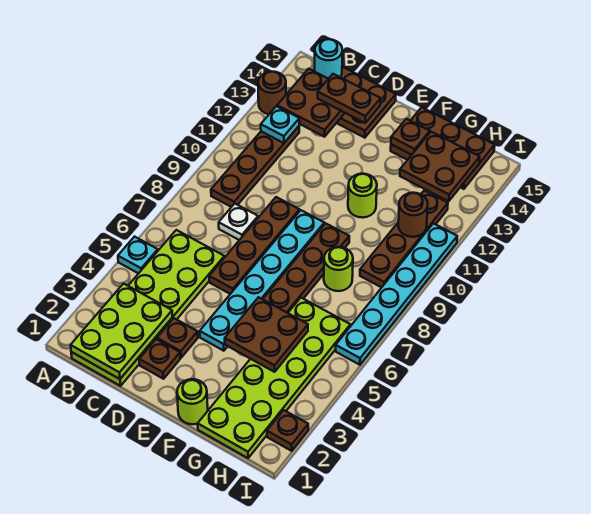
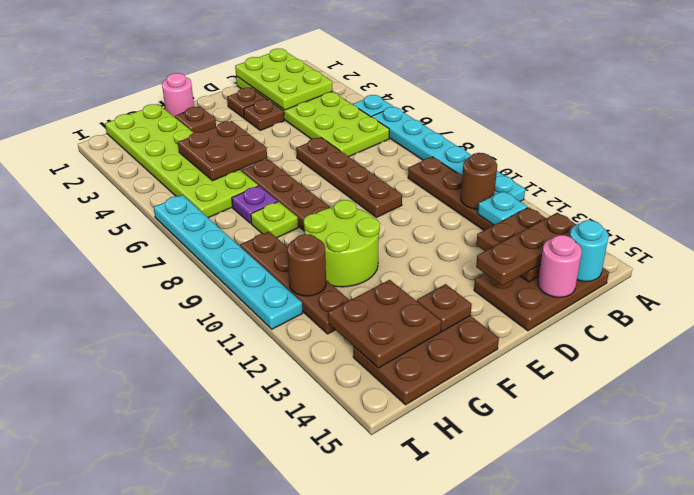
brown round brick A13 level 1 -> brown round brick B11 level 2
white plate C8 level 1 -> none
brown plate C14:D14 level 3 -> brown plate B14:D14 level 3
none -> pink round brick C15 level 2
cyan plate E4:E9 level 1 -> cyan plate A6:A11 level 1
lime round brick F1 level 1 -> pink round brick F1 level 1
lime round brick F11 level 1 -> lime round brick F10:G11 level 1
none -> purple plate G7 level 1
lime round brick G8 level 1 -> lime plate G8 level 1
brown plate I2 level 1 -> brown plate F2 level 1

